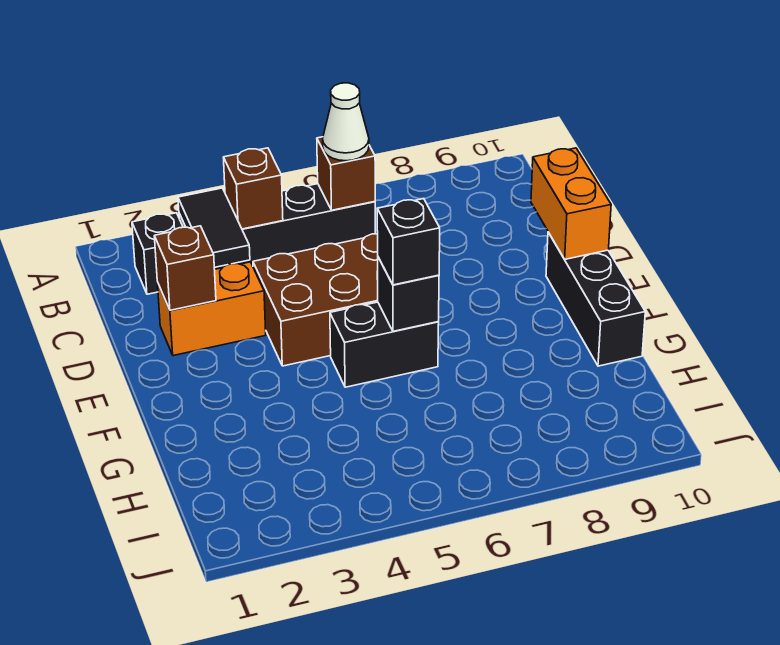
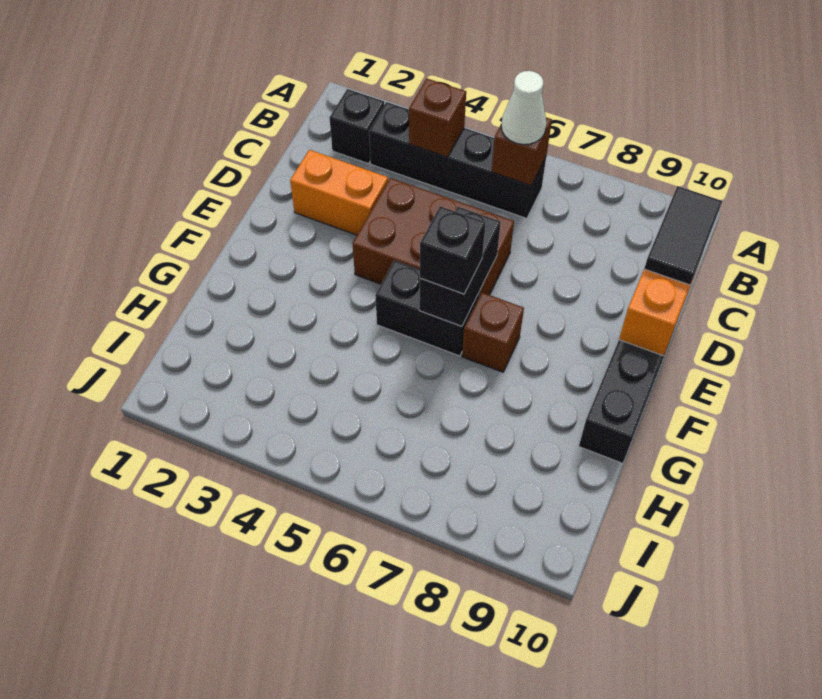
black tile B3:C3 level 2 -> black tile C10:D10 level 3
brown brick D2 level 2 -> brown brick F7 level 1
black brick F6 level 2 -> black brick E6:F6 level 2

